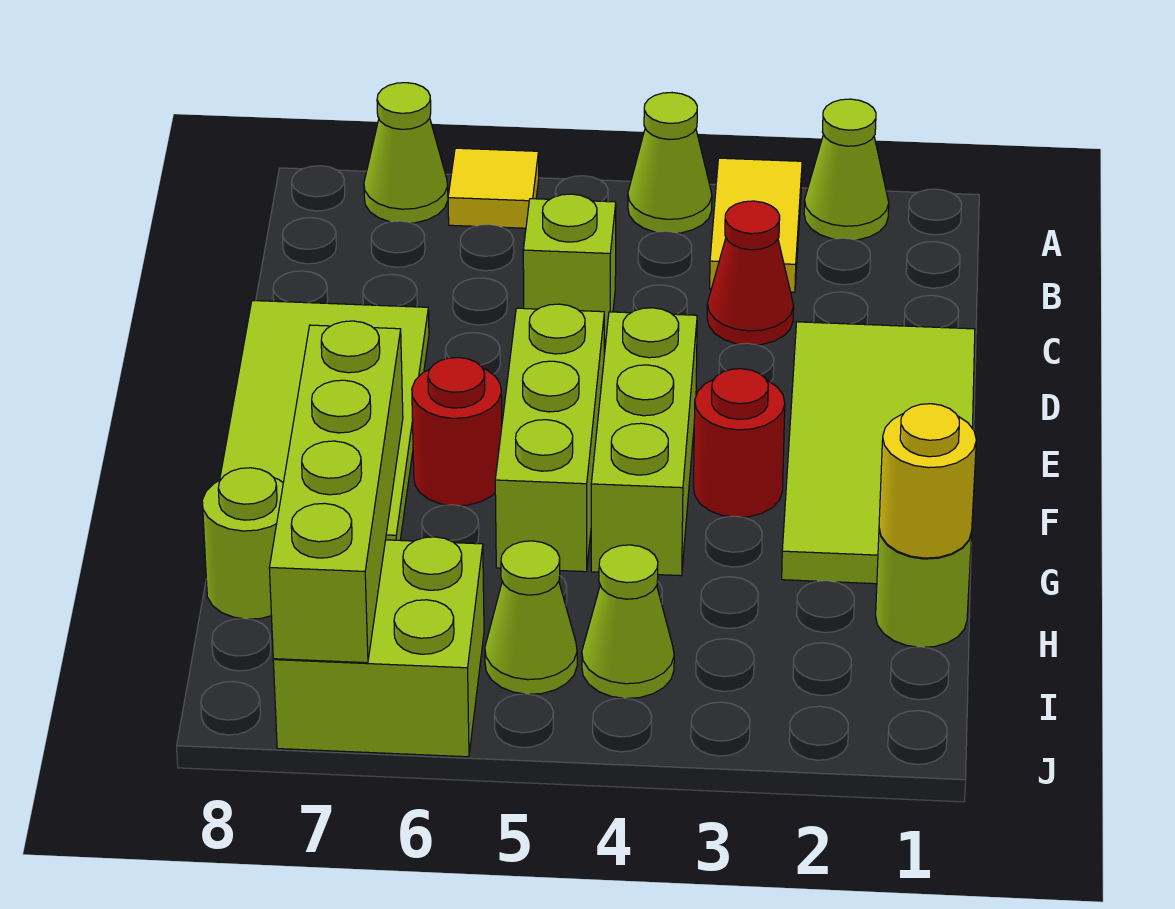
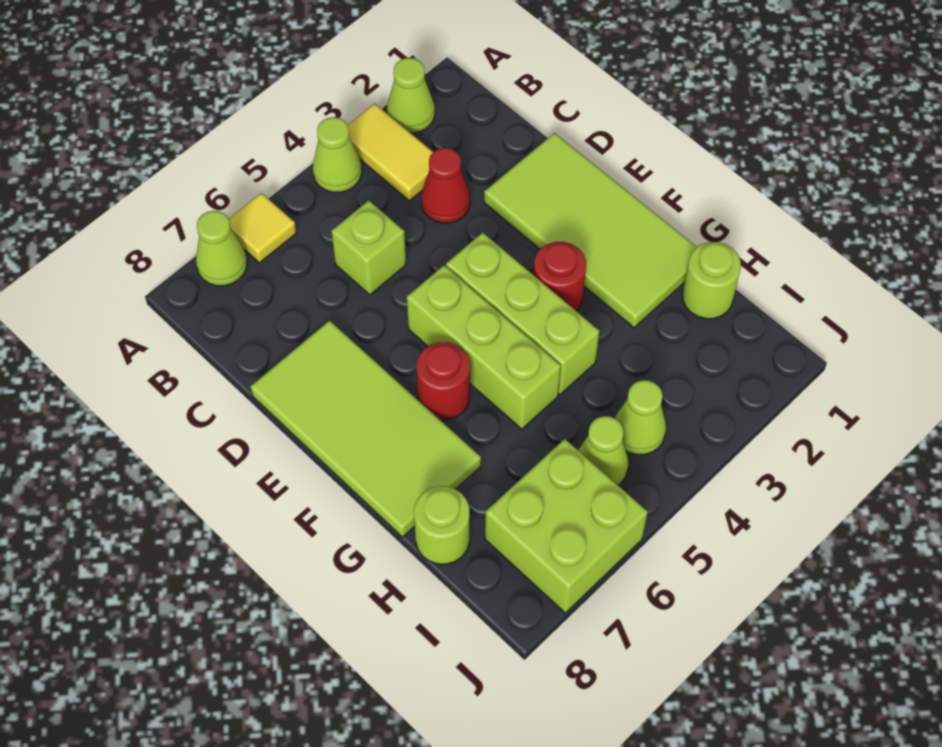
lime brick G7:J7 level 2 -> none
yellow round brick H1 level 2 -> none

